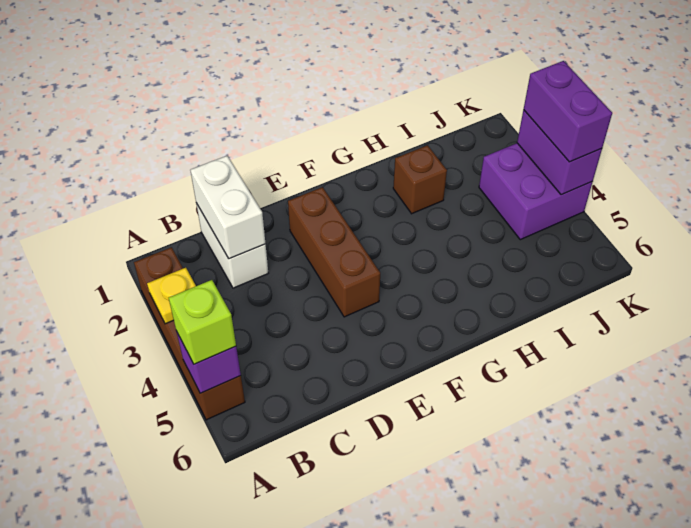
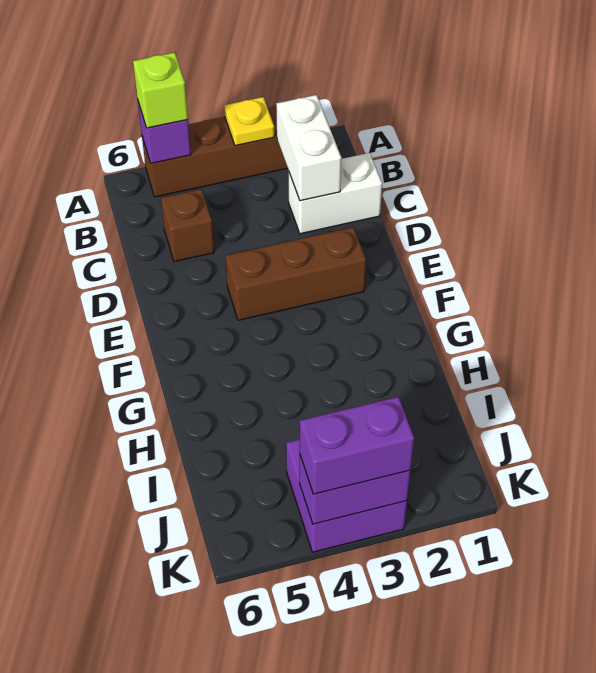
white brick C1:C2 level 2 -> white brick B2:C2 level 2
brown brick H2 level 1 -> brown brick C5 level 1

